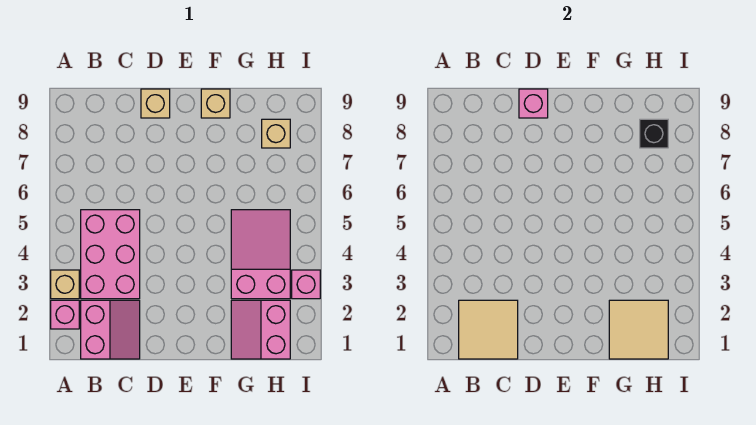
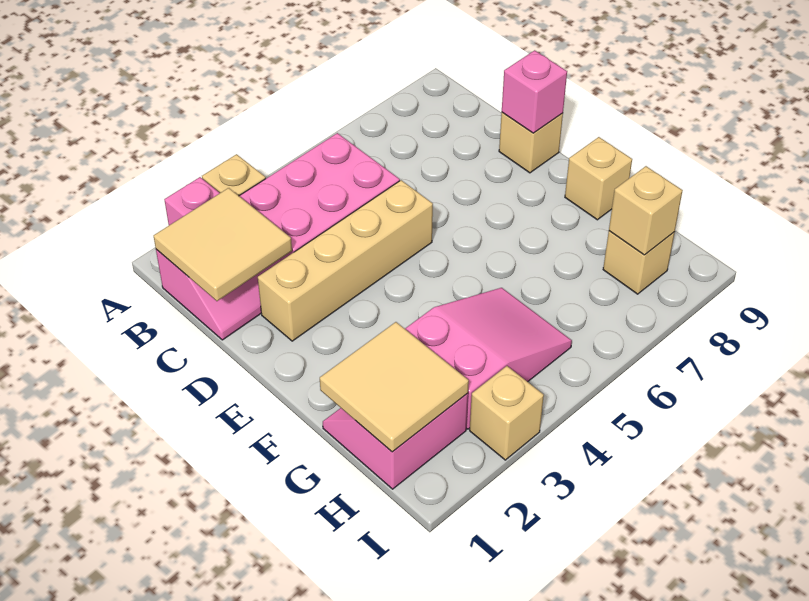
none -> tan brick D2:D5 level 1
black brick H8 level 2 -> tan brick H8 level 2
pink brick I3 level 1 -> tan brick I3 level 1

